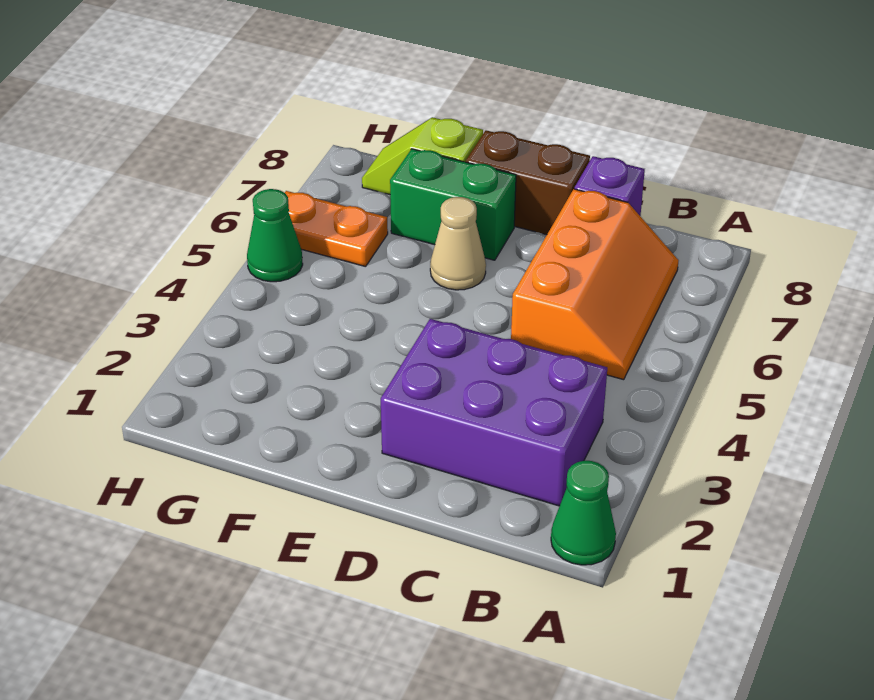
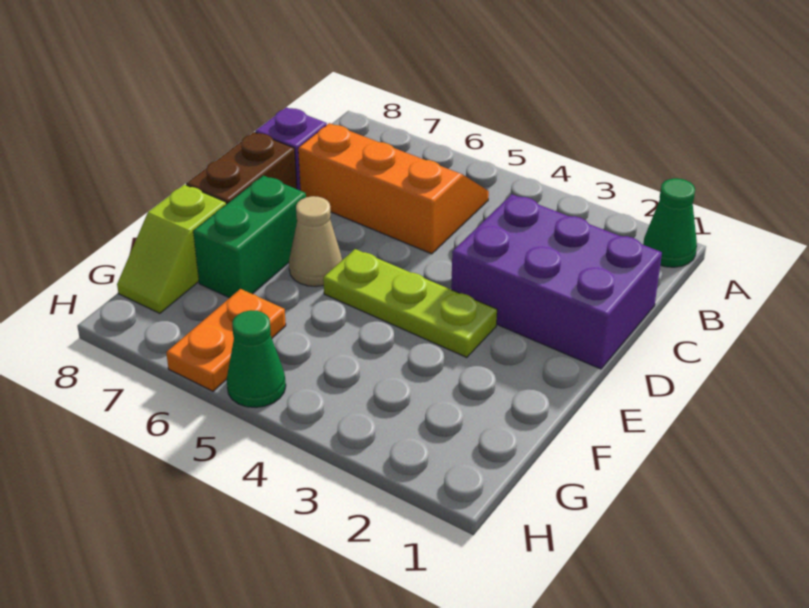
purple brick B2:D3 level 1 -> purple brick C1:D3 level 1
none -> lime plate E3:E5 level 1

